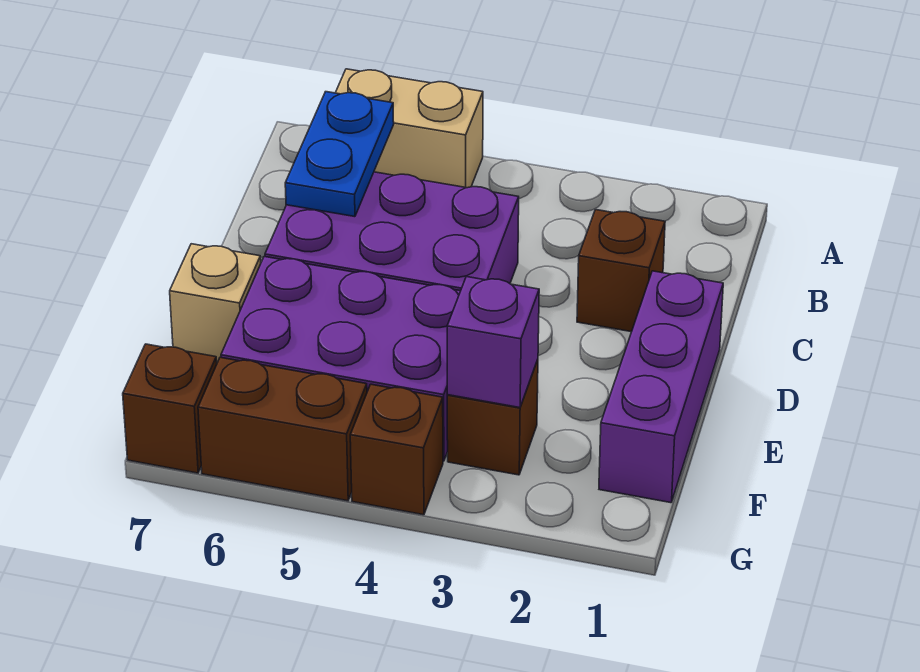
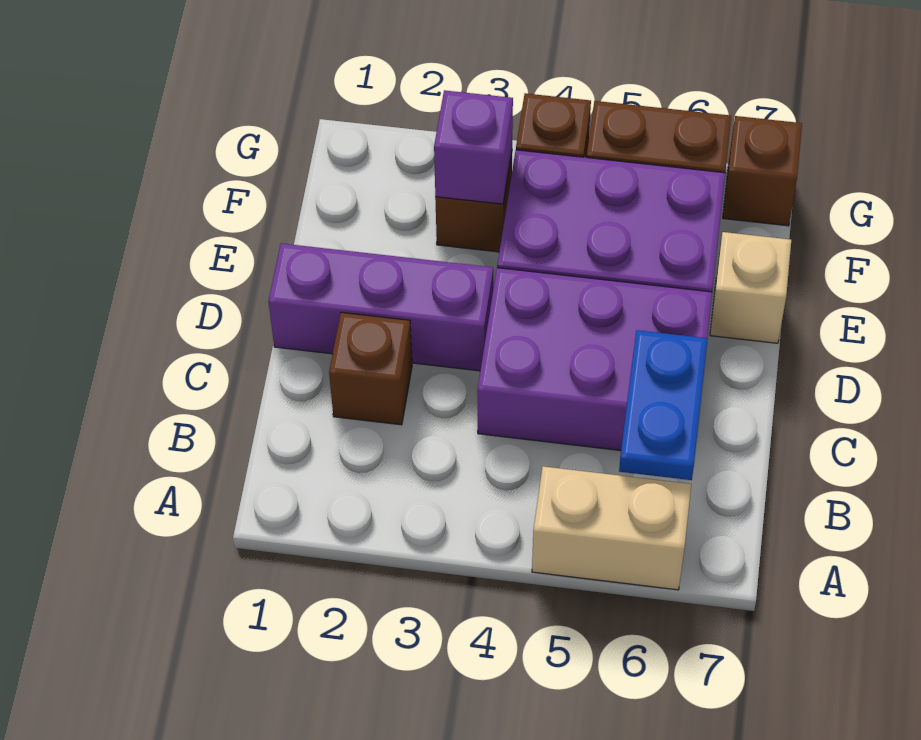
purple brick D1:F1 level 1 -> purple brick D1:D3 level 1

